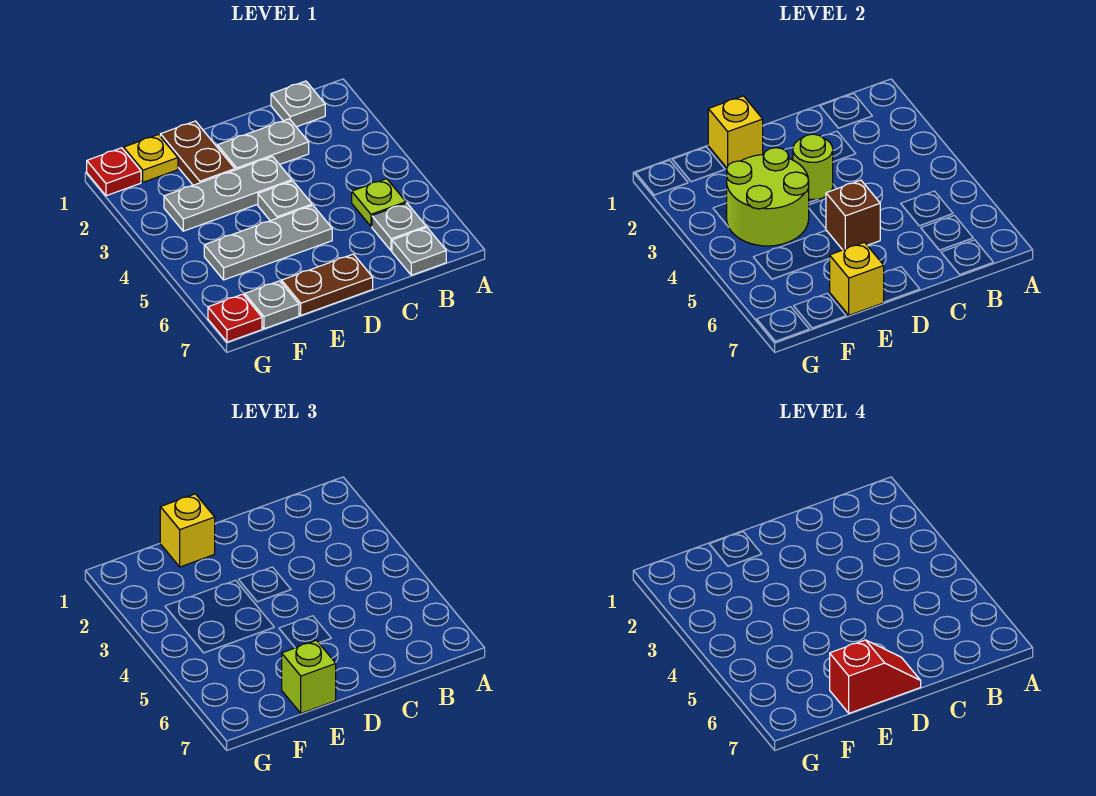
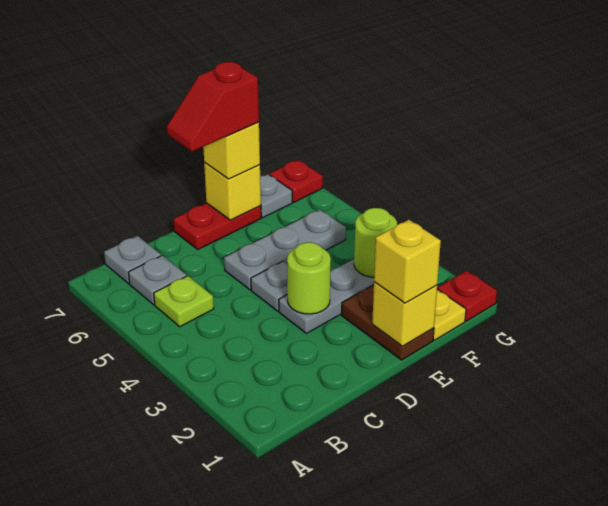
grey plate B1 level 1 -> none
grey plate C2:D2 level 1 -> none
brown brick D5 level 2 -> none
brown plate D7:E7 level 1 -> red plate D7:E7 level 1
lime round brick E3:F4 level 2 -> lime round brick F3 level 2
lime brick E7 level 3 -> yellow brick E7 level 3

